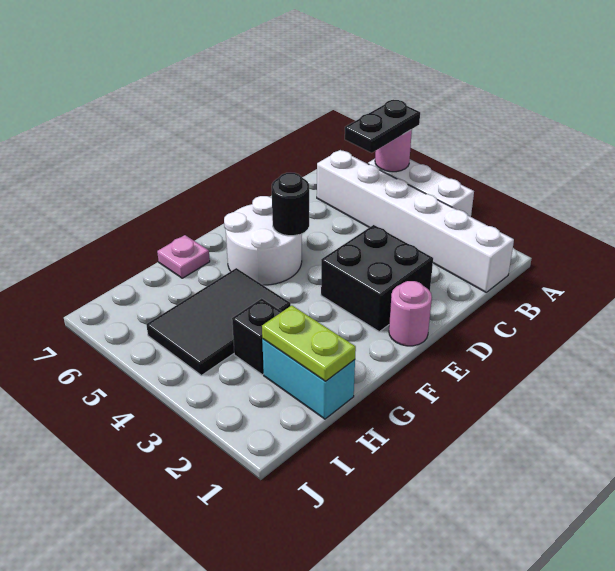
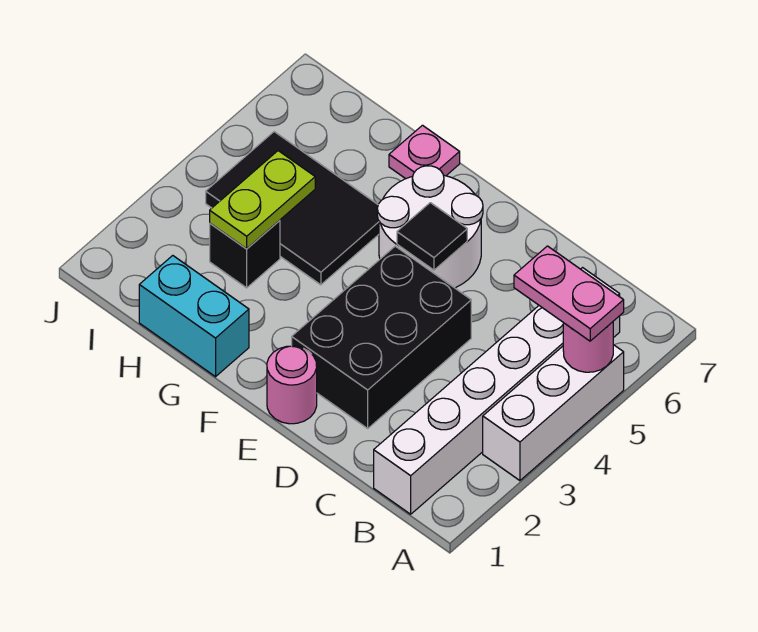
black plate A5:B5 level 3 -> pink plate A5:B5 level 3
black brick D2:E3 level 1 -> black brick D2:E4 level 1
black round brick E5 level 2 -> black tile E5 level 2
cyan brick H1:H2 level 1 -> cyan brick G1:H1 level 1
lime plate H1:H2 level 2 -> lime plate H3:H4 level 2

